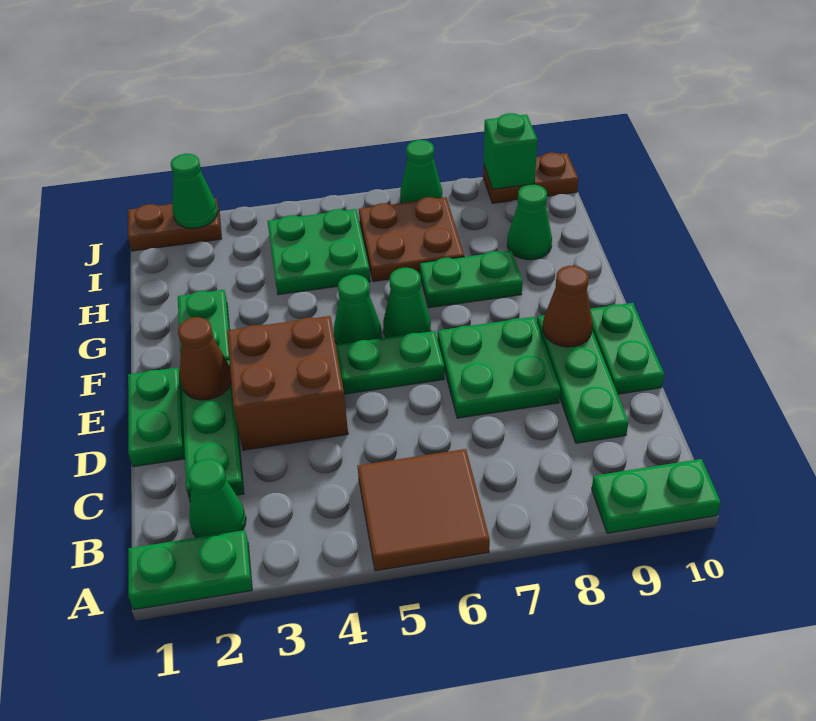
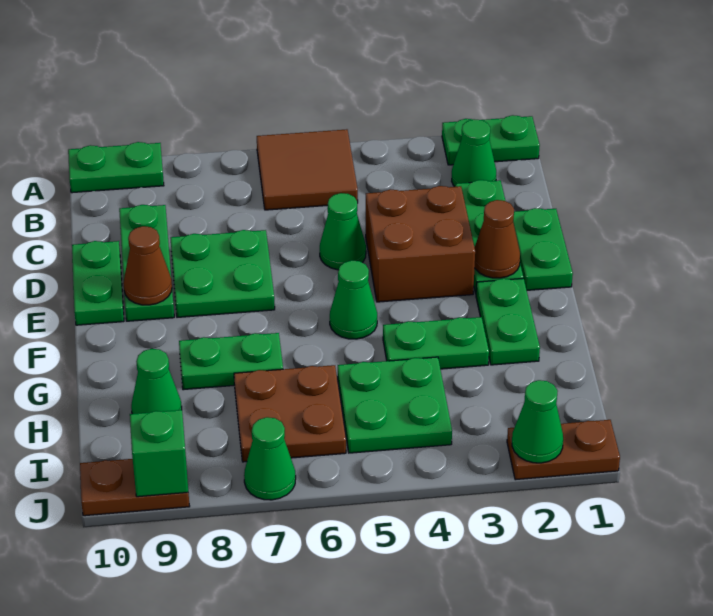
green plate E5:E6 level 1 -> green plate G3:G4 level 1
green cone F6 level 1 -> green cone D5 level 1

